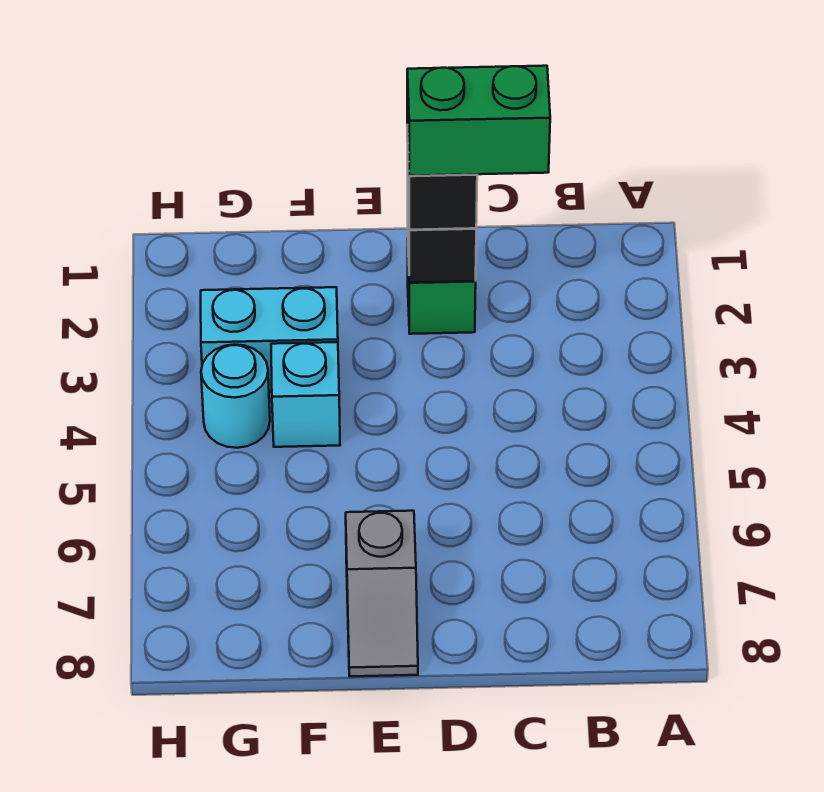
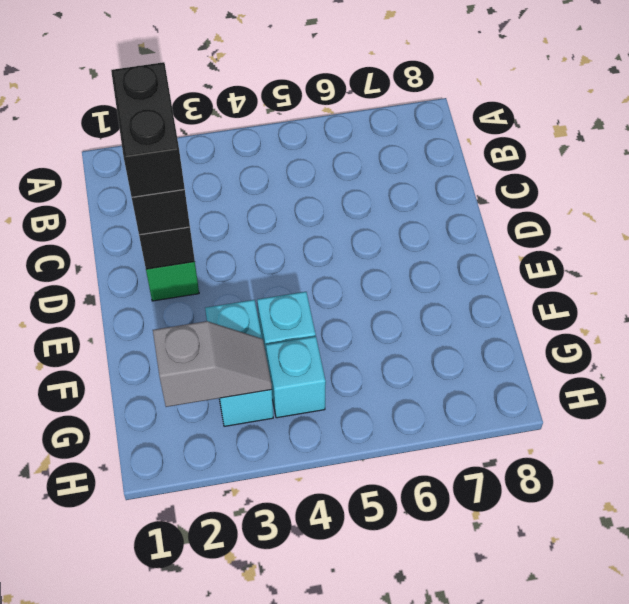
green brick C2:D2 level 4 -> black brick C2:D2 level 4
grey slope E7:E8 level 1 top 7 -> grey slope G2:G3 level 2 top 2
cyan round brick G4 level 1 -> cyan brick G4 level 1

